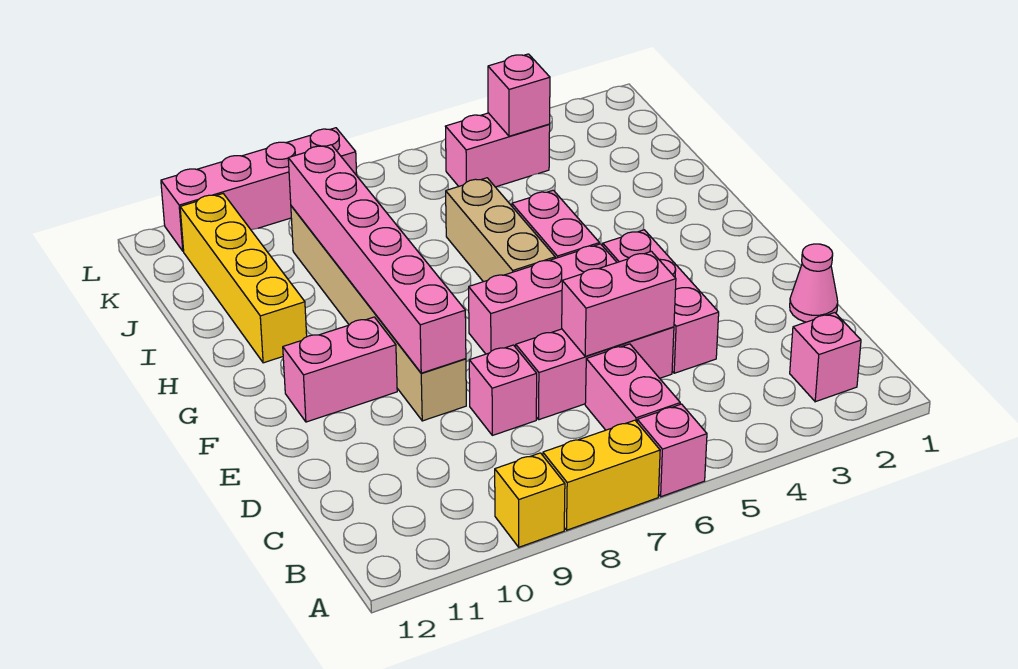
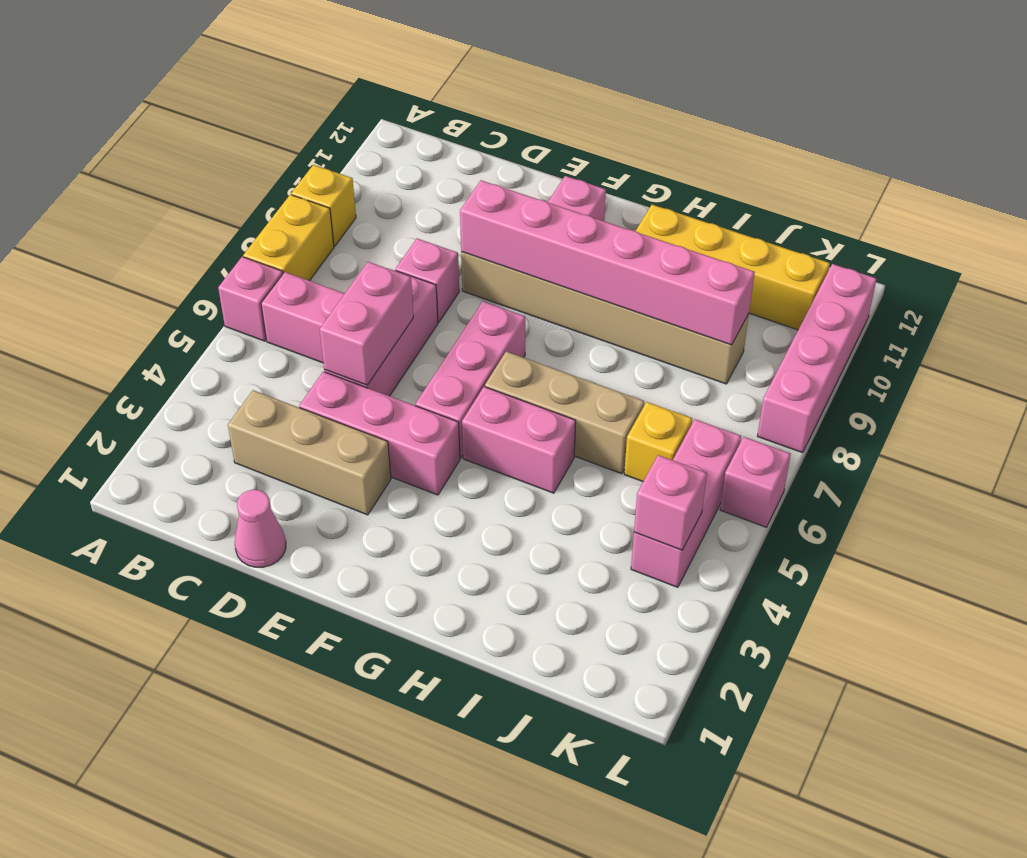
pink brick B2 level 1 -> pink brick L6 level 1
none -> tan brick C3:E3 level 1
none -> yellow brick J6 level 1
pink brick K4:K5 level 1 -> pink brick K4:K6 level 1

